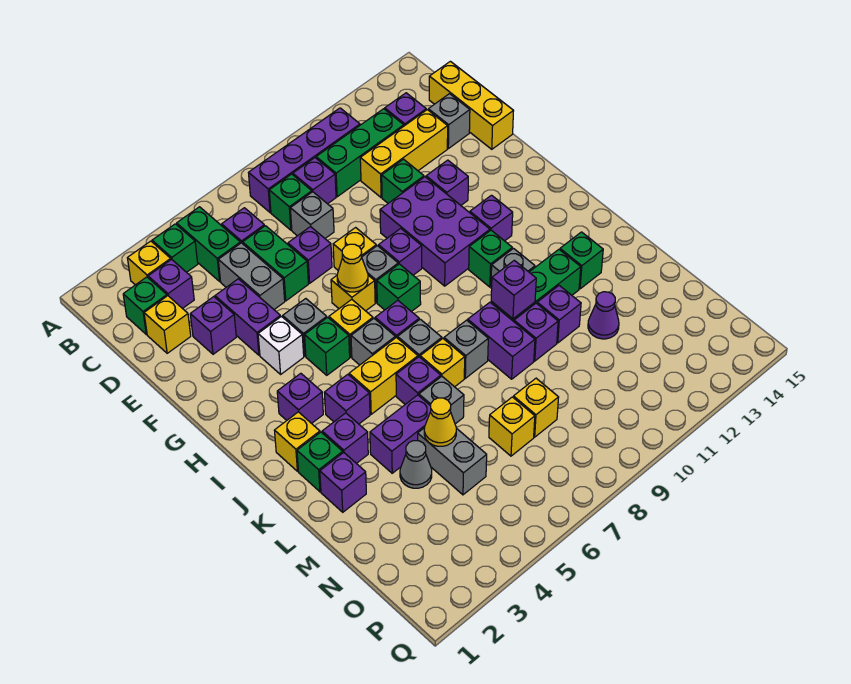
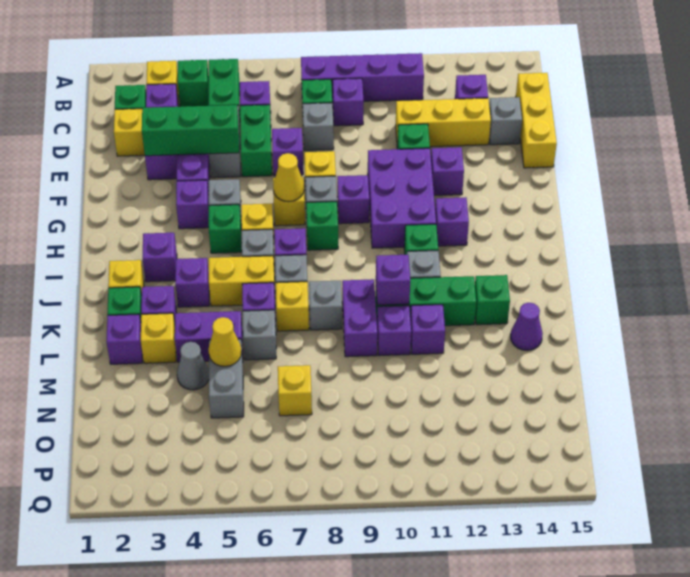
green brick C10:C12 level 1 -> green brick E3:E5 level 2
white brick G4 level 1 -> purple brick G4 level 1
purple cone M12 level 1 -> purple cone L14 level 1
yellow brick N8 level 1 -> yellow brick L3 level 1

